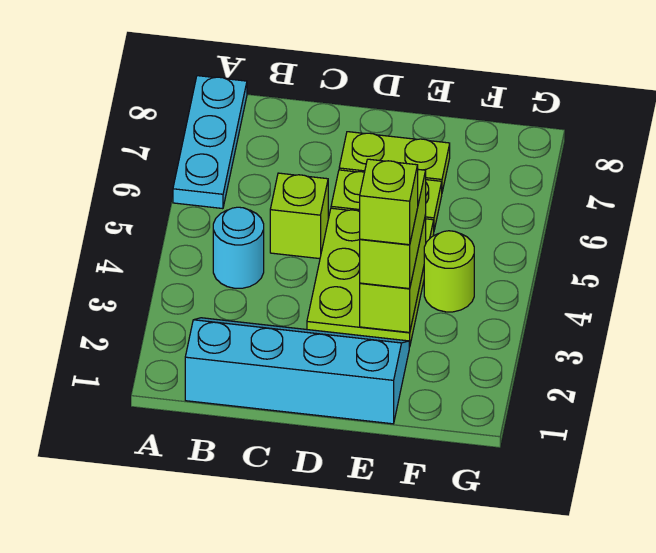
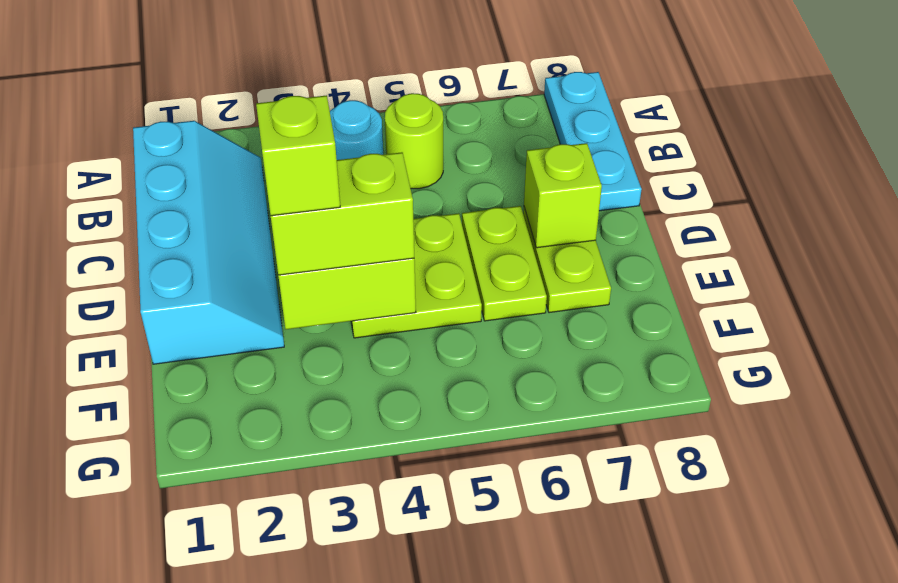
cyan plate A6:A8 level 1 -> cyan plate A8:C8 level 1
lime brick C5 level 1 -> lime brick D7 level 2
lime plate D3:E5 level 1 -> lime plate D4:E5 level 1
lime round brick F4 level 1 -> lime round brick B5 level 1

